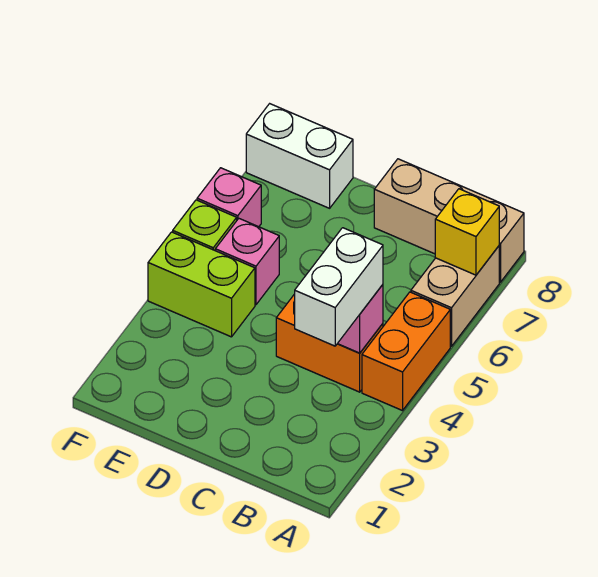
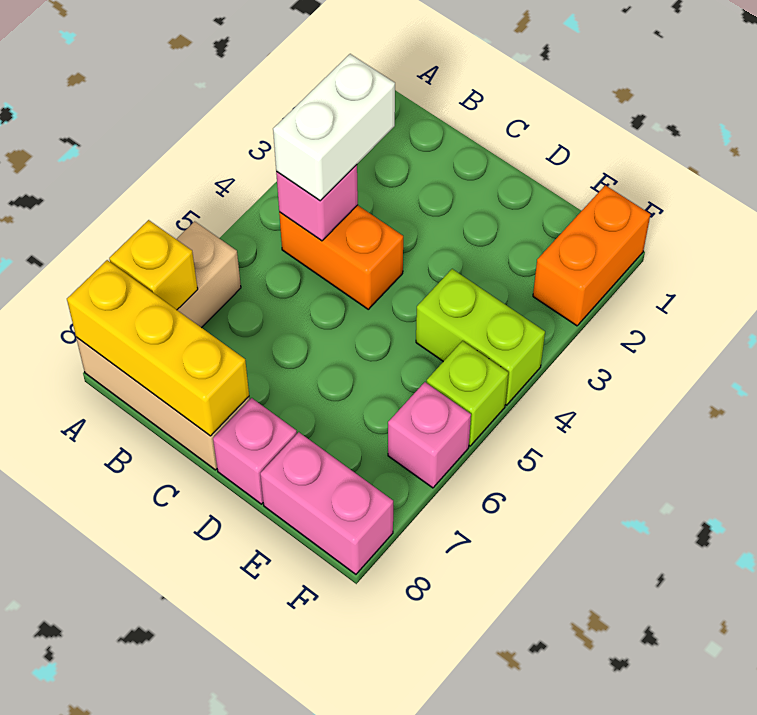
orange brick A4:A5 level 1 -> orange brick F1:F2 level 1
none -> yellow brick A8:C8 level 2
pink brick E5 level 1 -> pink brick D8 level 1
white brick E8:F8 level 1 -> pink brick E8:F8 level 1

